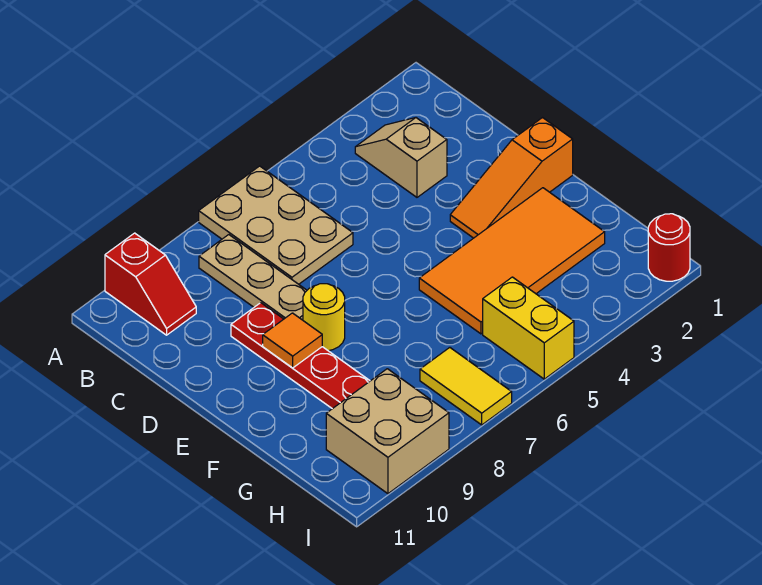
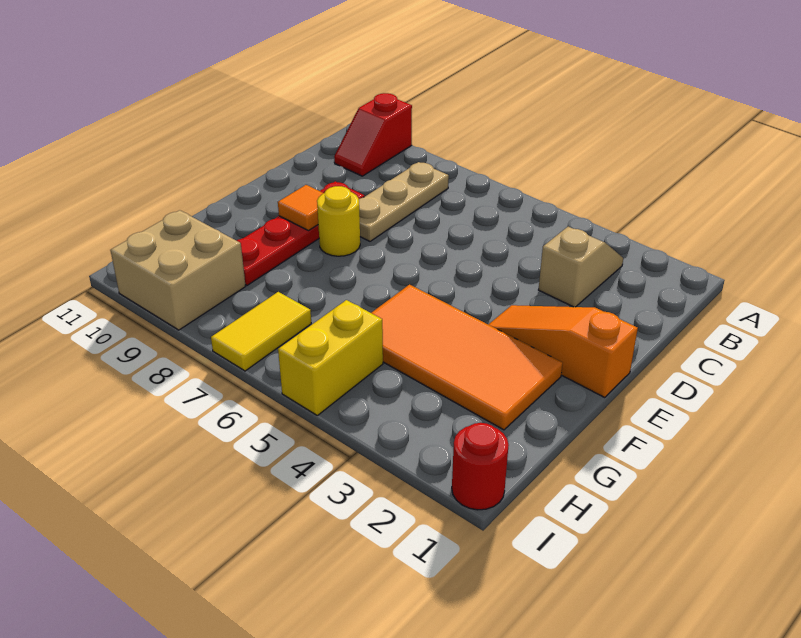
tan plate A6:C7 level 1 -> none

